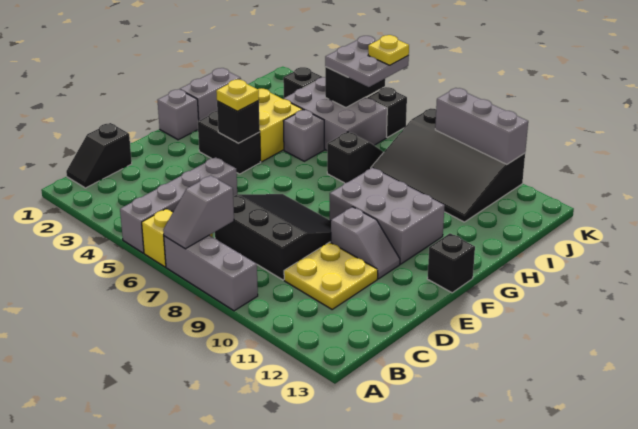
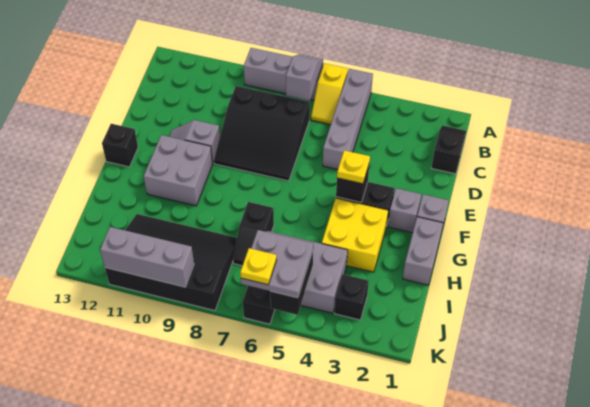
yellow plate C10:D11 level 1 -> none
grey brick F9:G11 level 1 -> grey brick F10:G11 level 1
grey brick H5 level 1 -> grey brick F2 level 1

